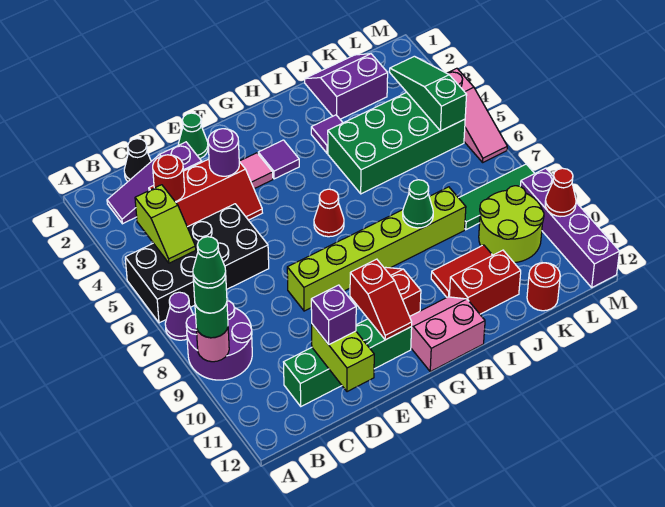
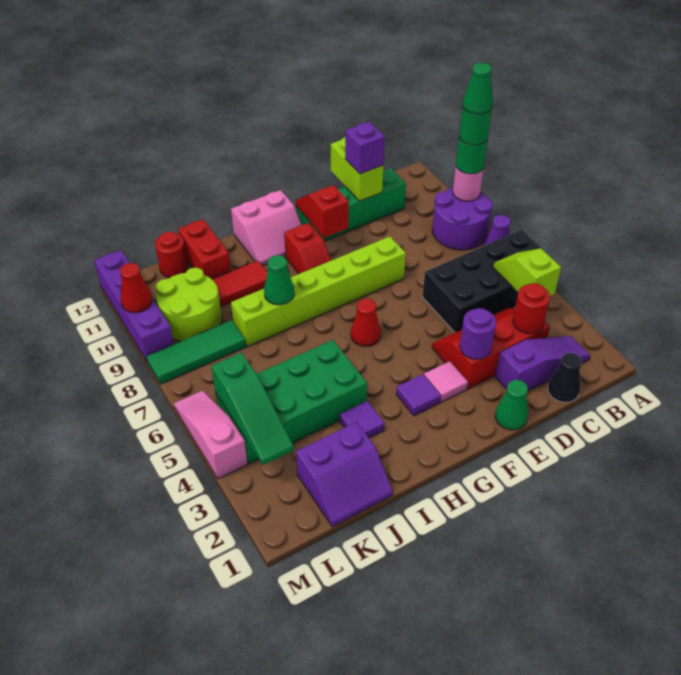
red brick I11:J11 level 1 -> red brick J11:J12 level 1

